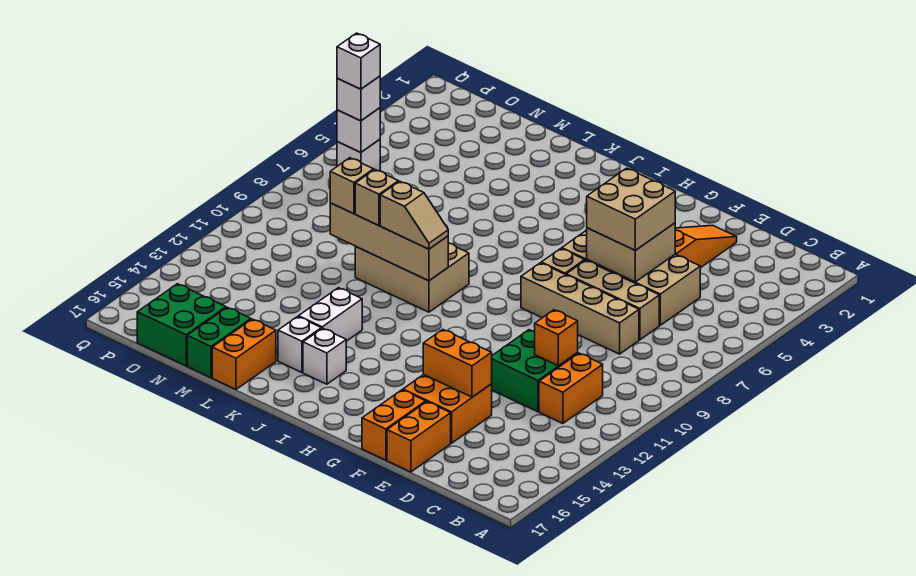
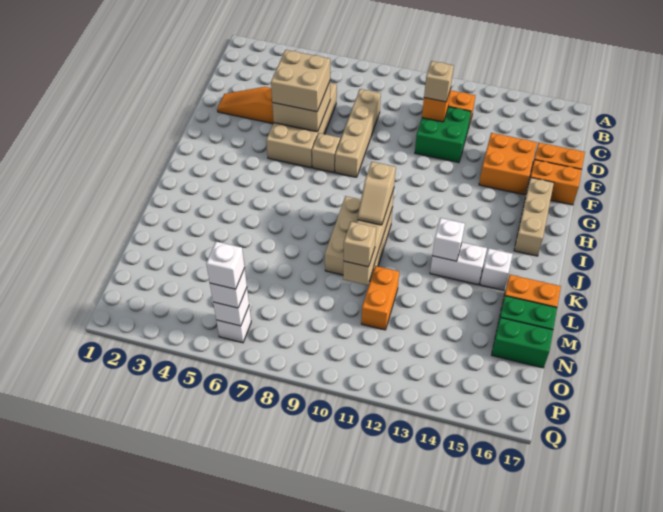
tan brick D7:F7 level 1 -> tan brick G16:I16 level 1
orange brick E14:F14 level 2 -> orange brick M11:N11 level 1
tan slope J10:K10 level 3 top K -> tan slope J10:K10 level 3 top J
white brick J15 level 1 -> white brick K13 level 2
tan brick L10 level 3 -> tan brick D11 level 3
green brick N16:O17 level 1 -> green brick N16:N17 level 1

